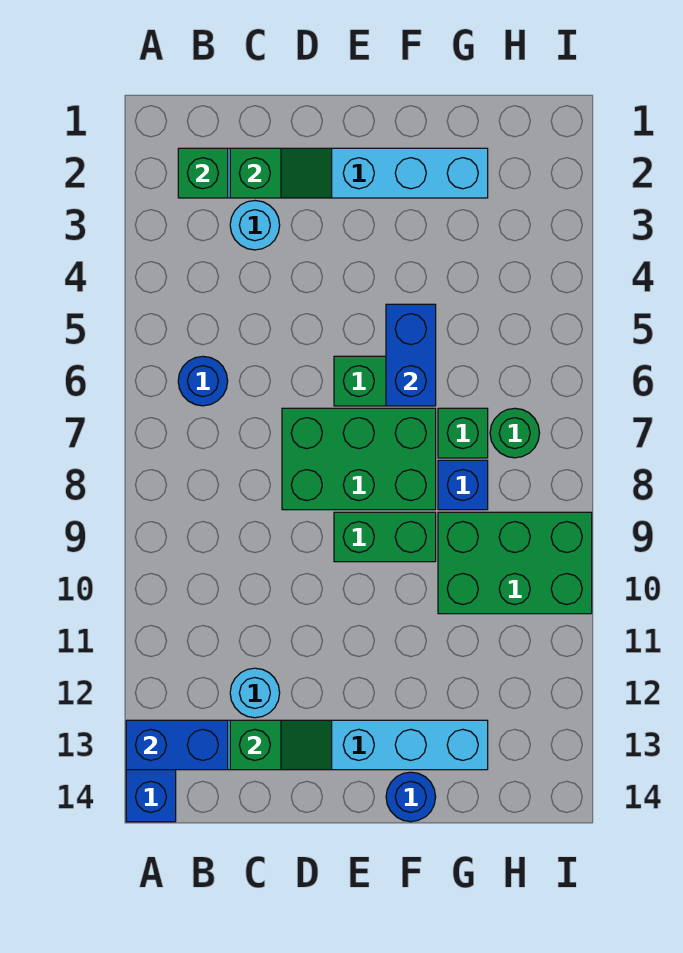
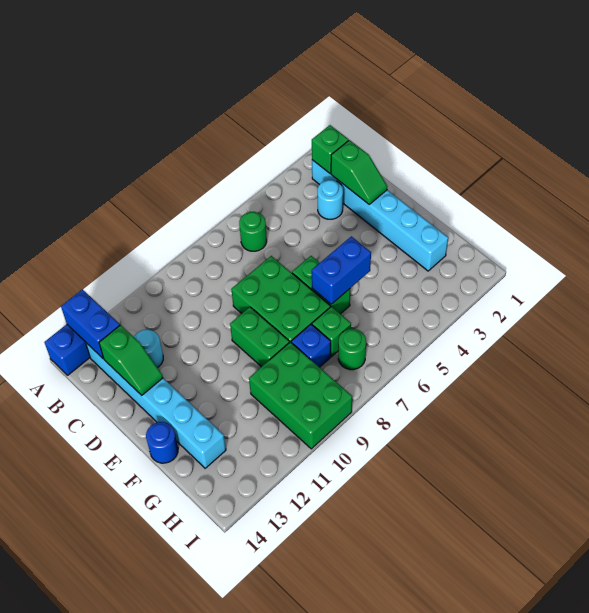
blue round brick B6 level 1 -> green round brick B6 level 1

